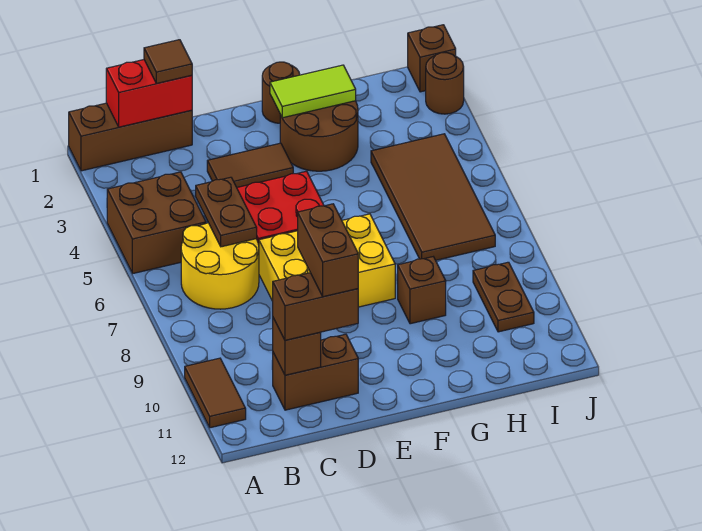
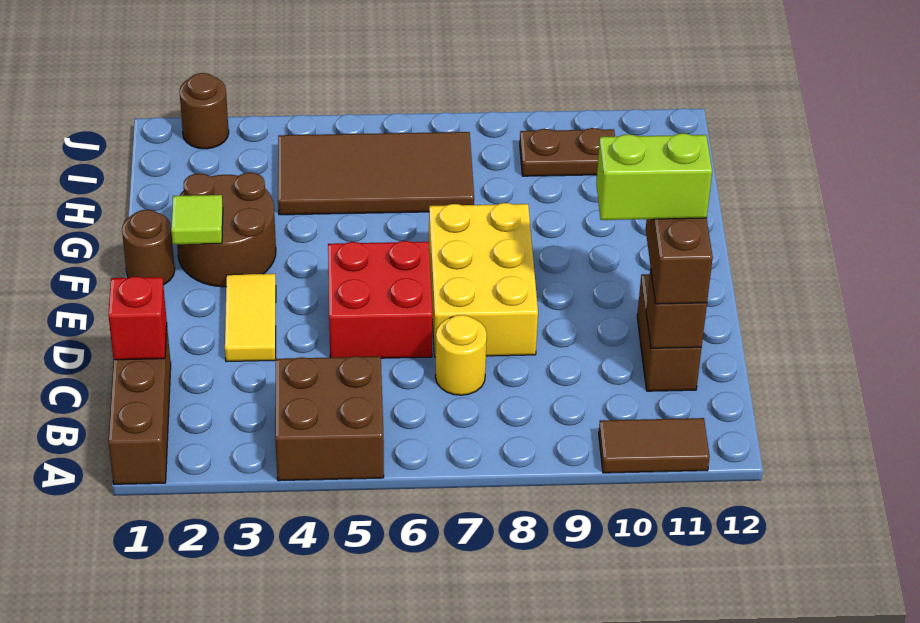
red brick B1:C1 level 2 -> red brick C1 level 2
yellow round brick B6:C7 level 1 -> yellow round brick C7 level 1
brown tile C1 level 3 -> none
brown plate C5:C6 level 2 -> none
brown tile D3:E3 level 1 -> yellow tile D3:E3 level 1
brown brick D10:D11 level 4 -> lime brick D10:D11 level 4
lime tile F2:G2 level 2 -> lime tile F2 level 2
brown brick G9 level 1 -> none
brown brick J1 level 1 -> none

